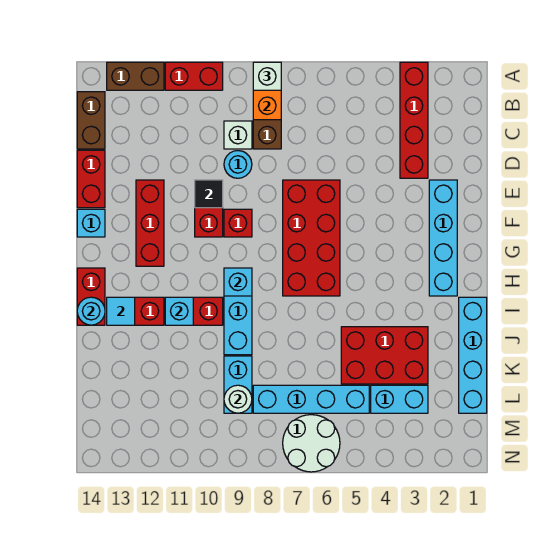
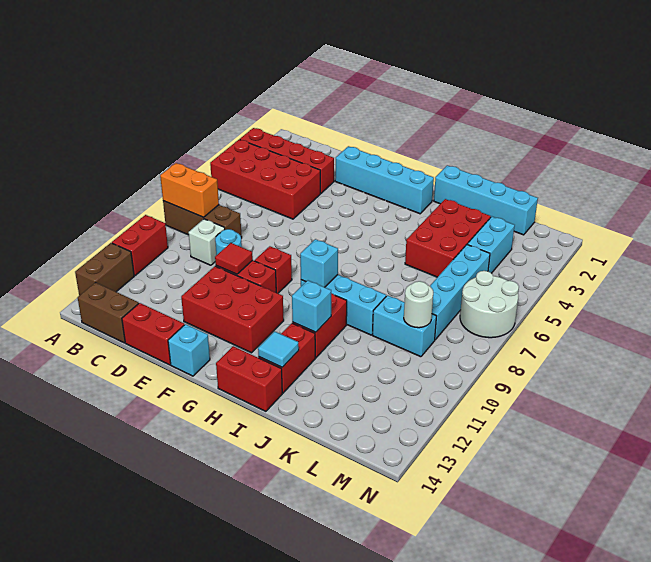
white brick A8 level 3 -> none
red brick E6:H7 level 1 -> red brick A4:D5 level 1
black tile E10 level 2 -> red tile E10 level 2
red brick E12:G12 level 1 -> red brick E11:G12 level 1
cyan round brick I14 level 2 -> none

